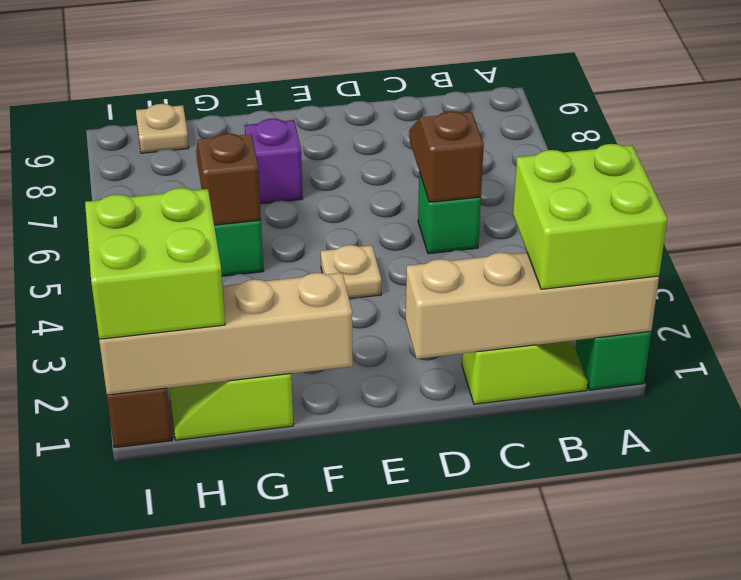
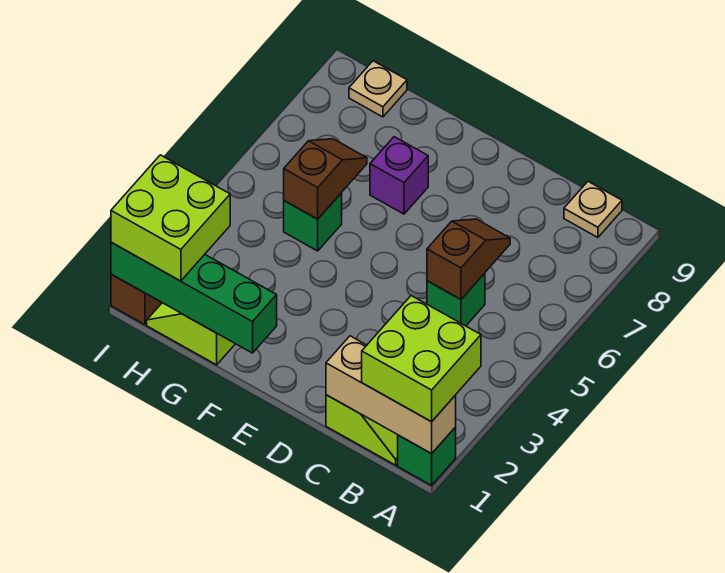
tan brick A1:D1 level 2 -> tan brick A1:C1 level 2
tan plate E4 level 1 -> tan plate B9 level 1
tan brick F1:I1 level 2 -> green brick F1:I1 level 2

